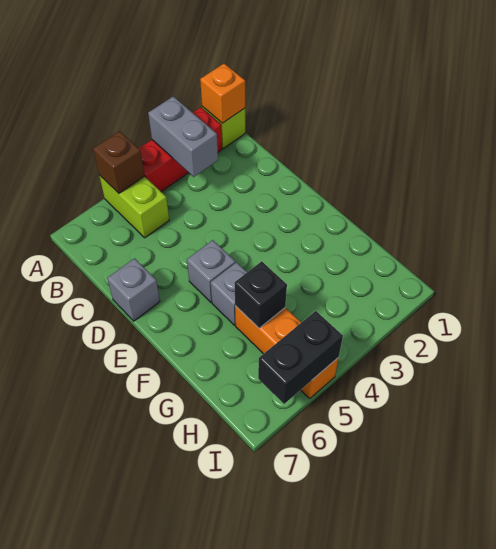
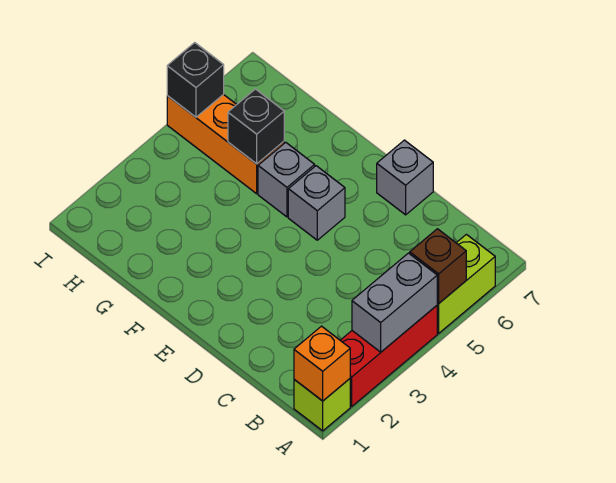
grey brick A3:B3 level 2 -> grey brick A3:A4 level 2
lime brick A5:B5 level 1 -> lime brick A5:A6 level 1
black brick I5:I6 level 2 -> black brick I5 level 2

